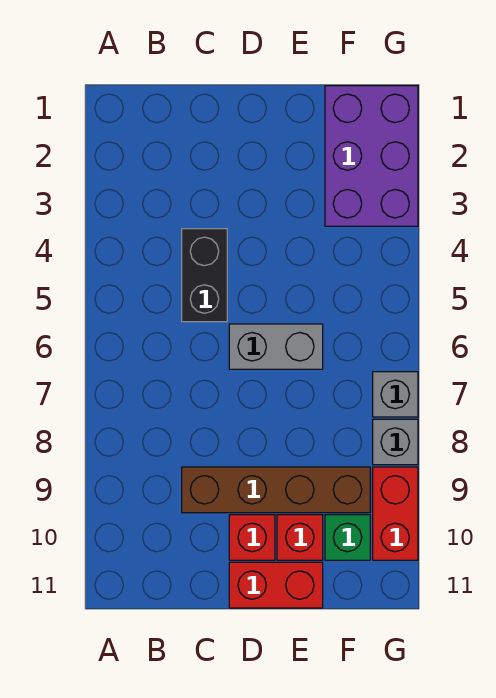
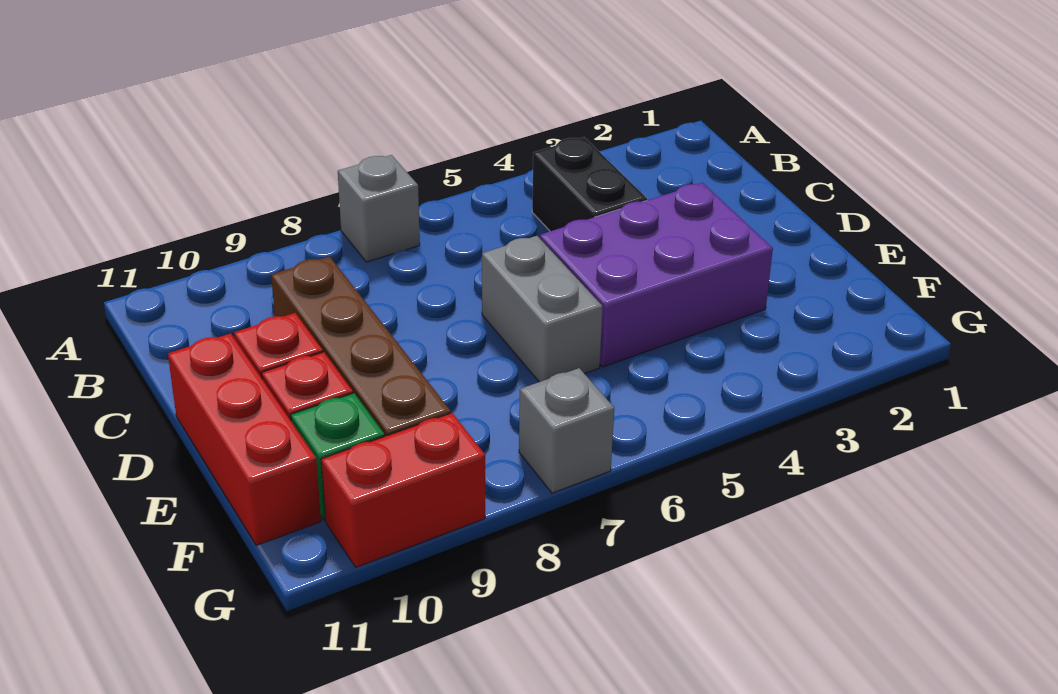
black brick C4:C5 level 1 -> black brick B4:C4 level 1
red brick D11:E11 level 1 -> red brick D11:F11 level 1
purple brick F1:G3 level 1 -> purple brick D3:E5 level 1
grey brick G8 level 1 -> grey brick A7 level 1

